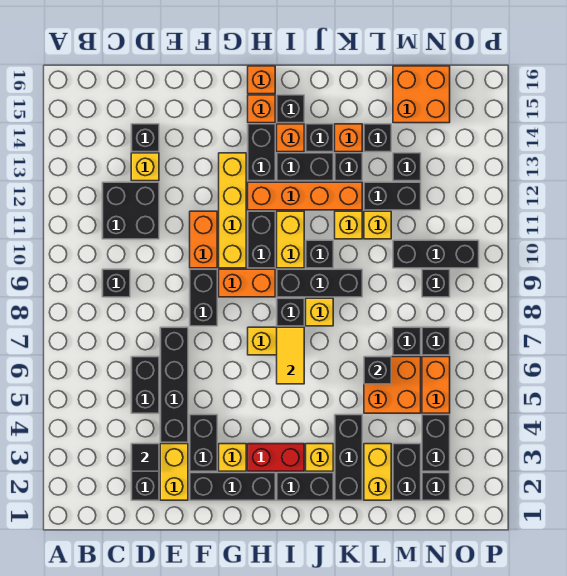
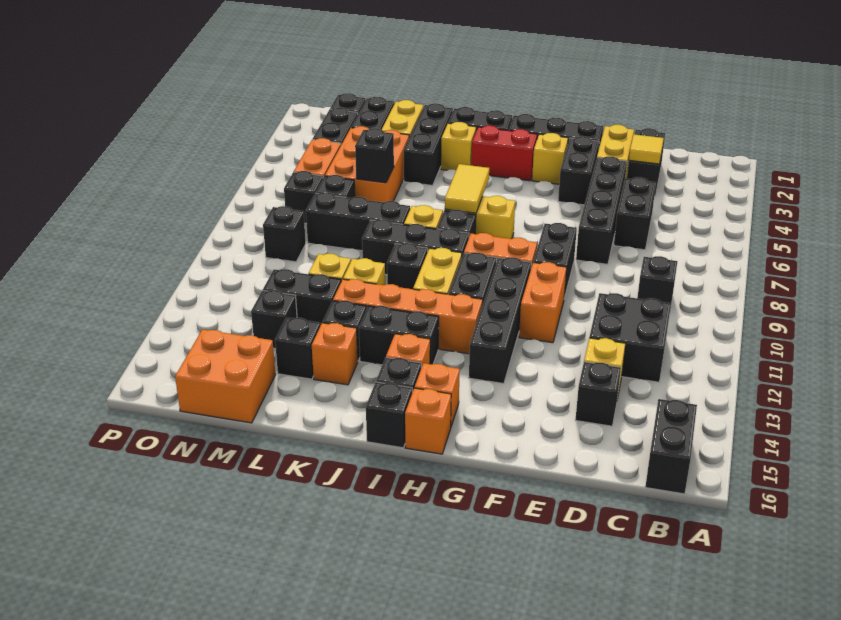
black tile D3 level 2 -> yellow tile D3 level 2
yellow brick G10:G13 level 1 -> black brick G10:G13 level 1
black brick H13:H14 level 1 -> black brick B15:B16 level 1
black brick J14 level 1 -> black brick I16 level 1
orange brick L5:M6 level 1 -> orange brick L4:M6 level 1
black brick M10:O10 level 1 -> black brick K8:M8 level 1

